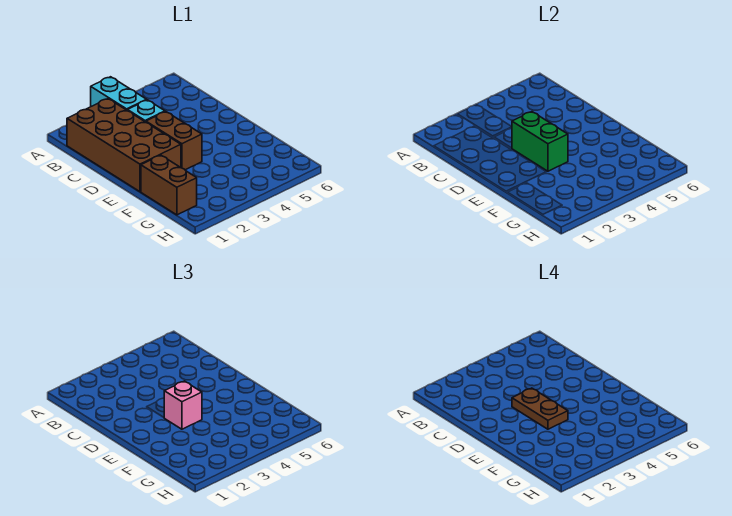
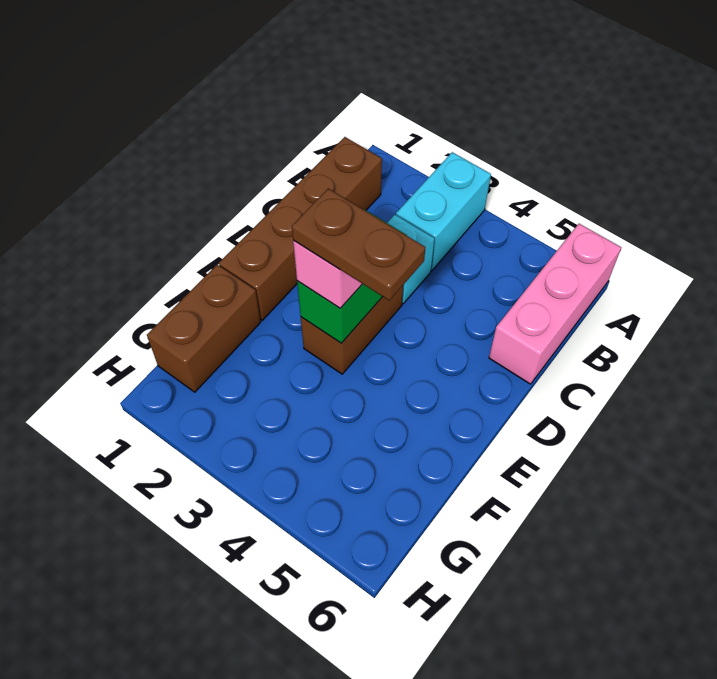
none -> pink brick A6:C6 level 1
brown brick B1:E2 level 1 -> brown brick B1:E1 level 1
brown plate D3:E3 level 4 -> brown plate E3:E4 level 4

